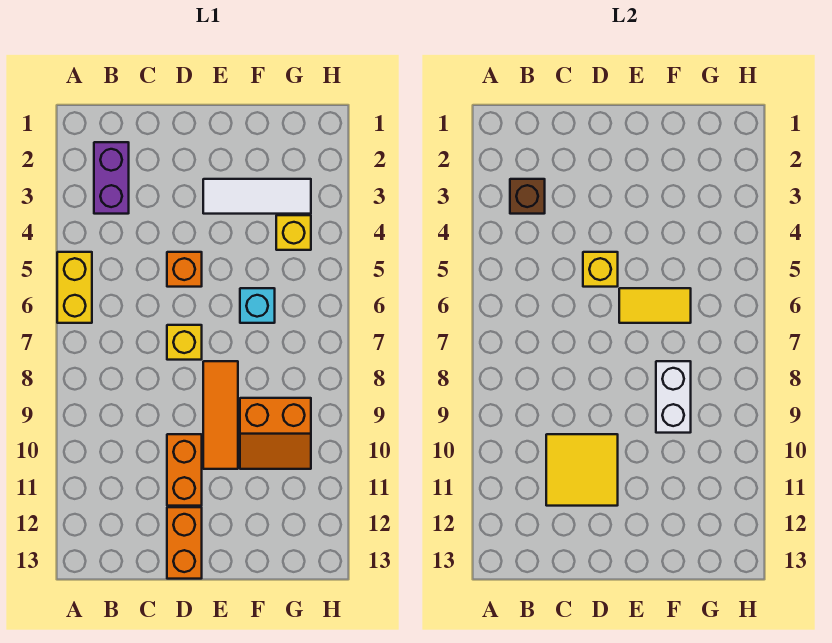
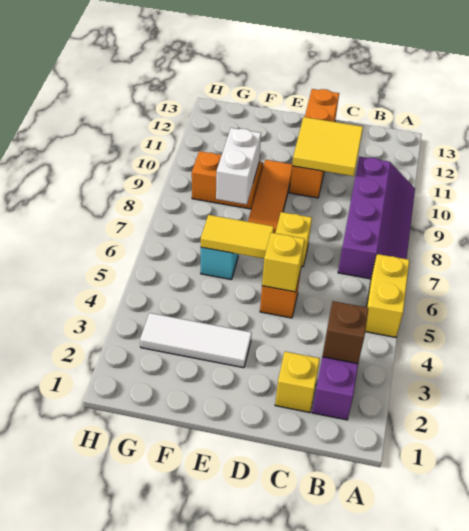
none -> purple slope A7:B10 level 1 top B
yellow brick G4 level 1 -> yellow brick C2 level 1

